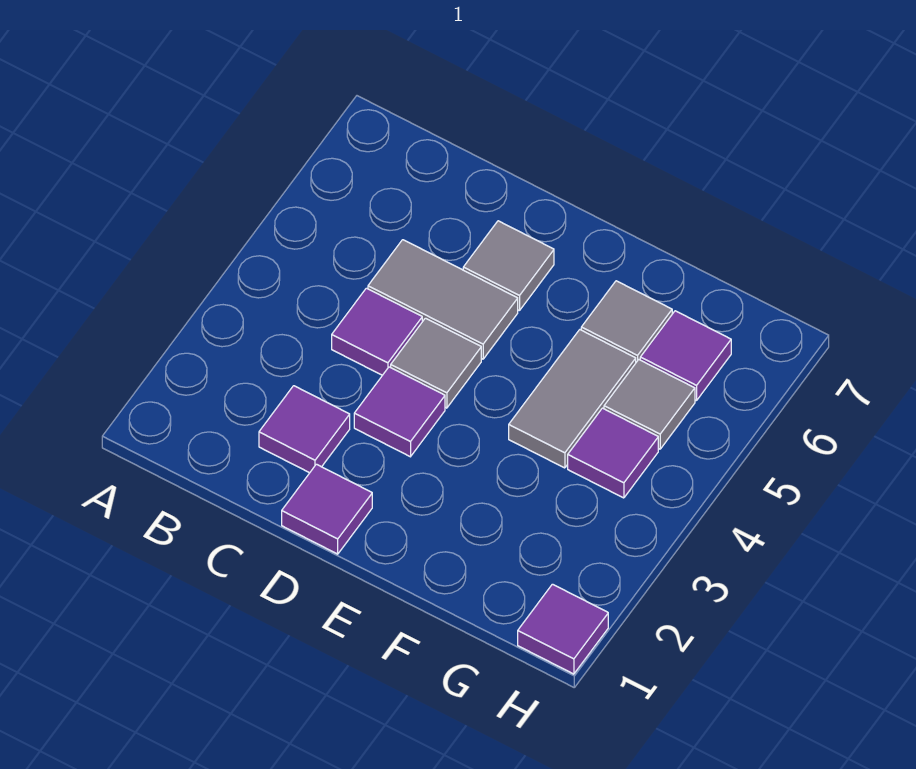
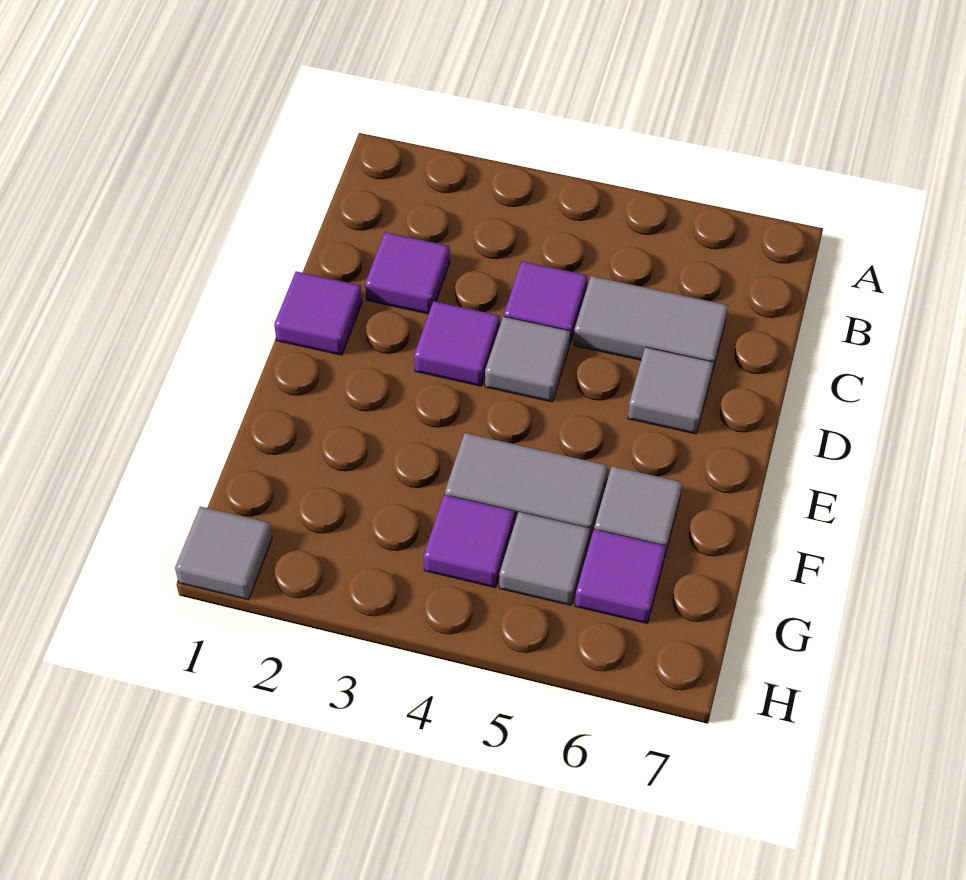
grey tile C5:D5 level 1 -> grey tile C5:C6 level 1
purple tile H1 level 1 -> grey tile H1 level 1

